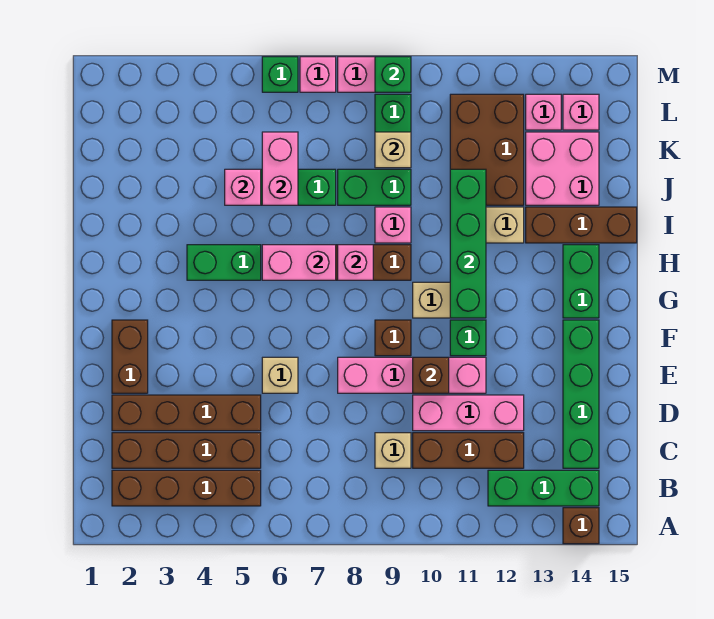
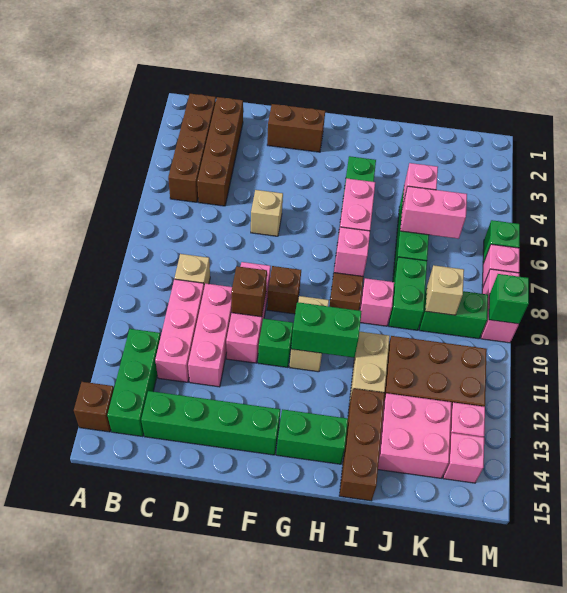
brown brick C10:C12 level 1 -> pink brick C10:C12 level 1
brown brick D2:D5 level 1 -> none
pink brick E8:E11 level 1 -> pink brick E9:E11 level 1
green brick G11:J11 level 2 -> green brick G11:H11 level 2

